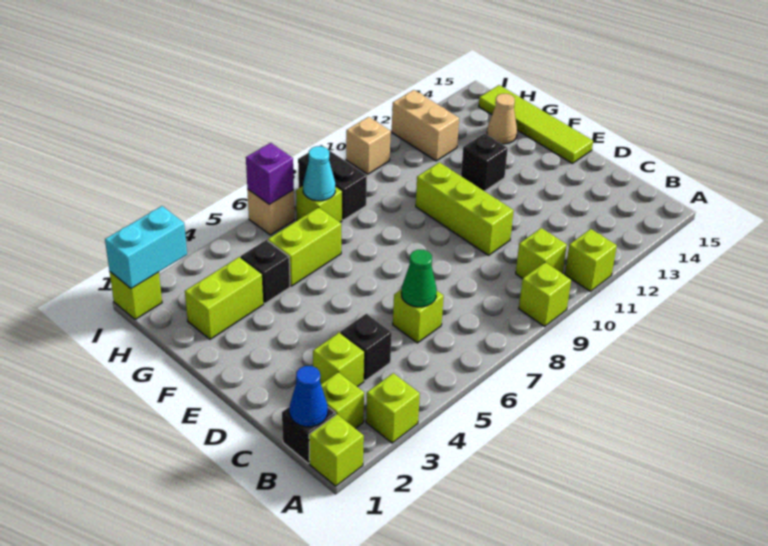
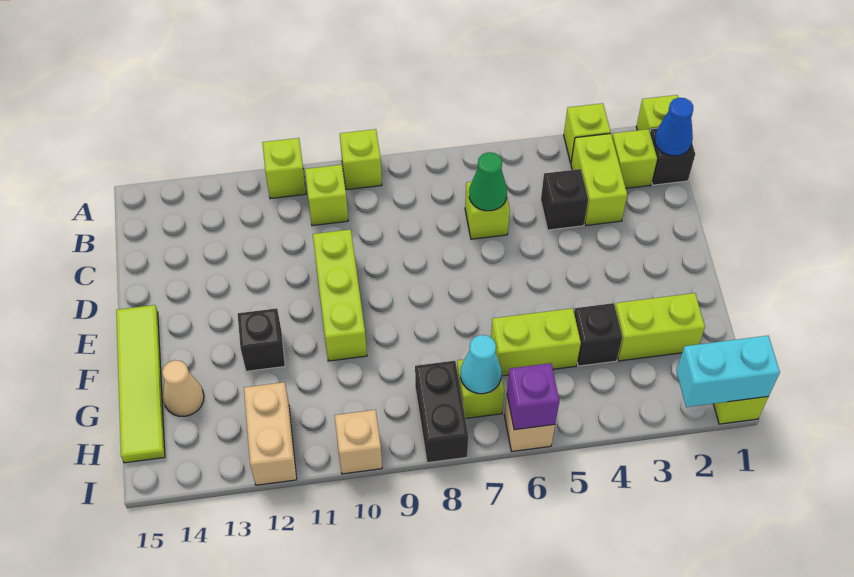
lime brick C3 level 1 -> lime brick B3:C3 level 1

